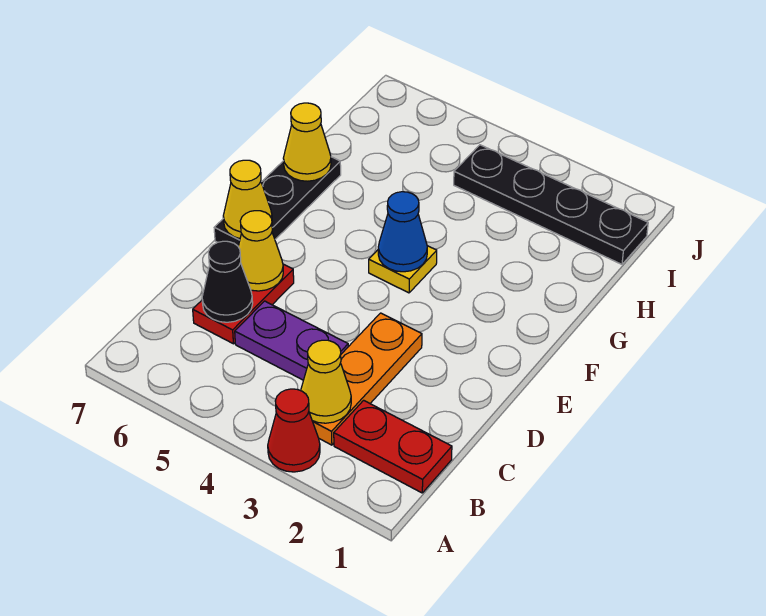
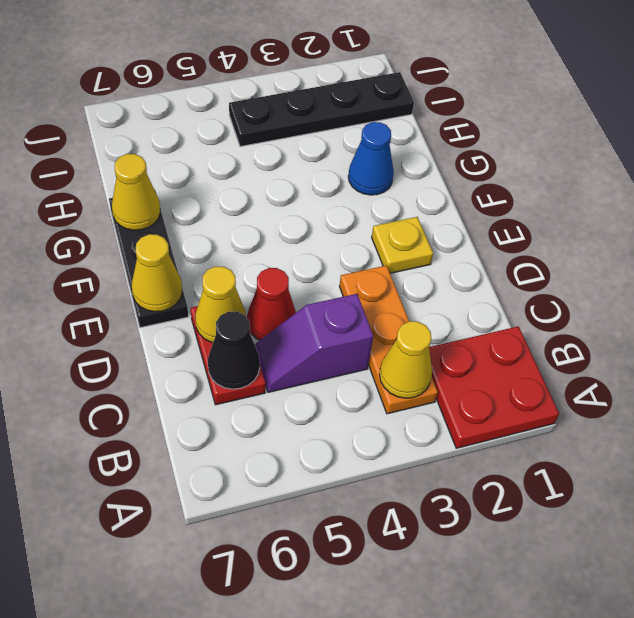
red cone A3 level 1 -> red cone D5 level 1
red plate B1:B2 level 1 -> red plate A1:B2 level 1
purple plate C4:C5 level 1 -> purple slope C4:C5 level 1 top 4
yellow plate F4 level 1 -> yellow plate E2 level 1
blue cone F4 level 2 -> blue cone G2 level 1

